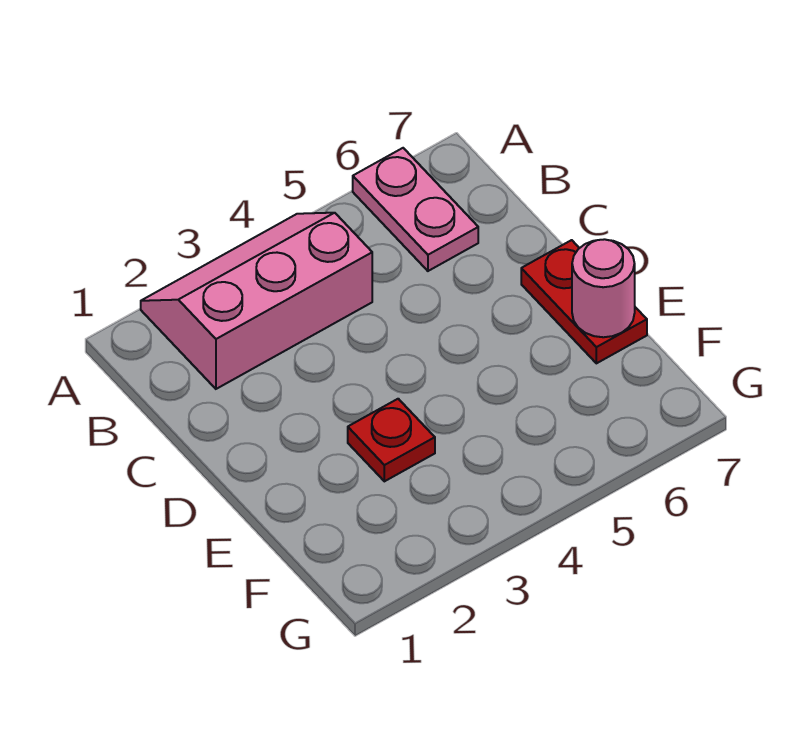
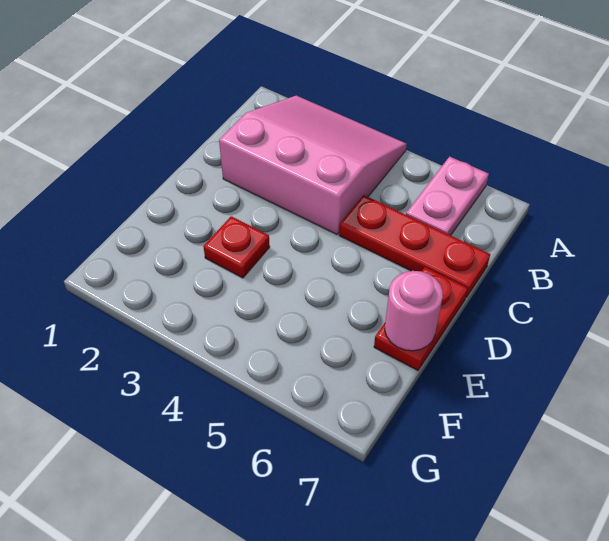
pink slope A2:B4 level 1 top B -> pink slope A2:C4 level 1 top C
none -> red plate C5:C7 level 1

